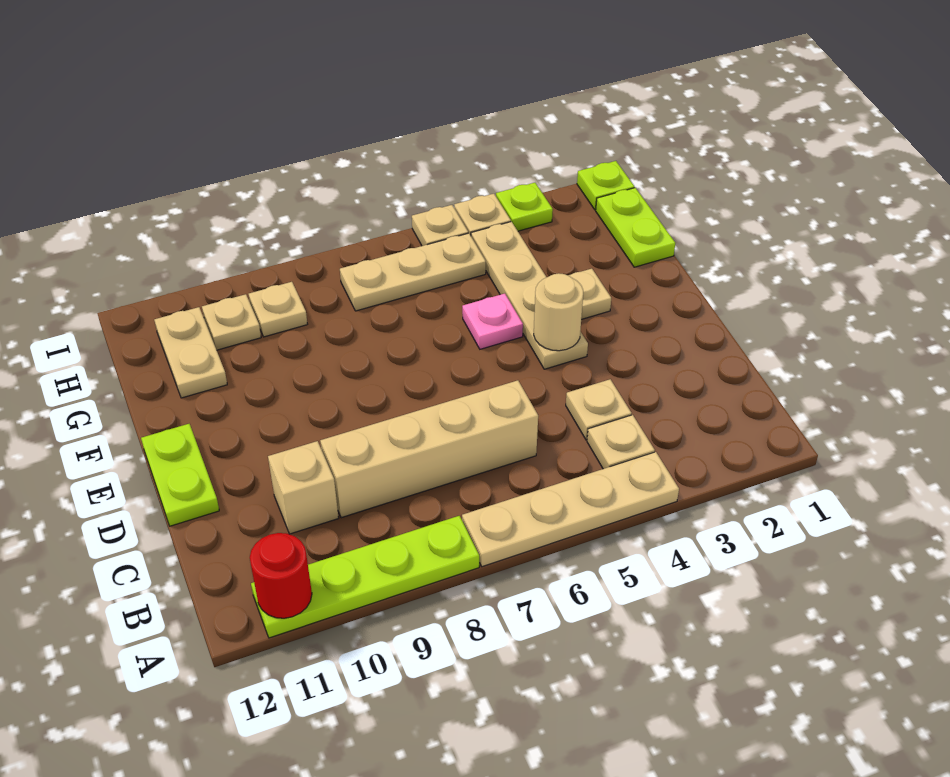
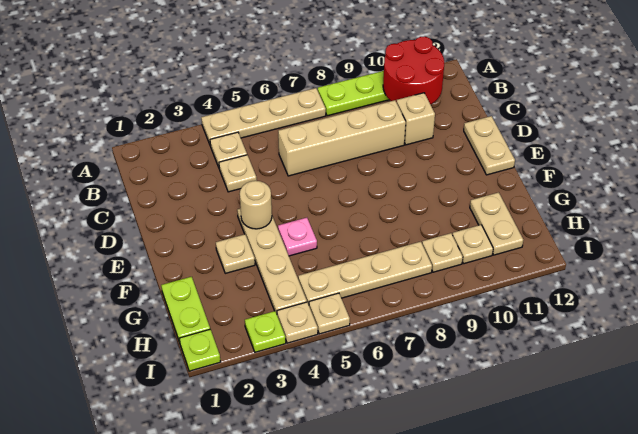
red round brick A11 level 2 -> red round brick A10:B11 level 2
lime plate D12:E12 level 1 -> tan plate D12:E12 level 1
tan plate H5:H7 level 1 -> tan plate H5:H8 level 1

